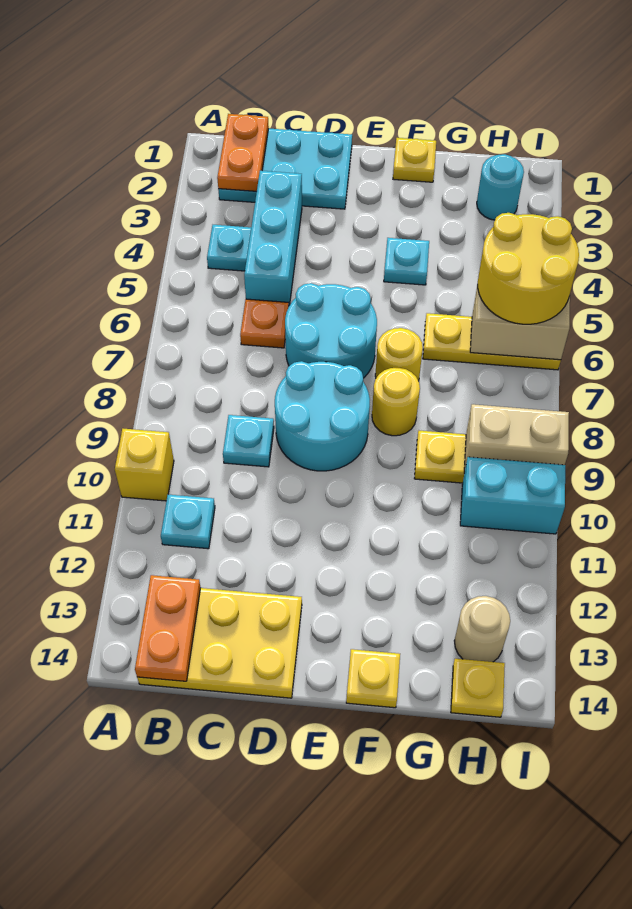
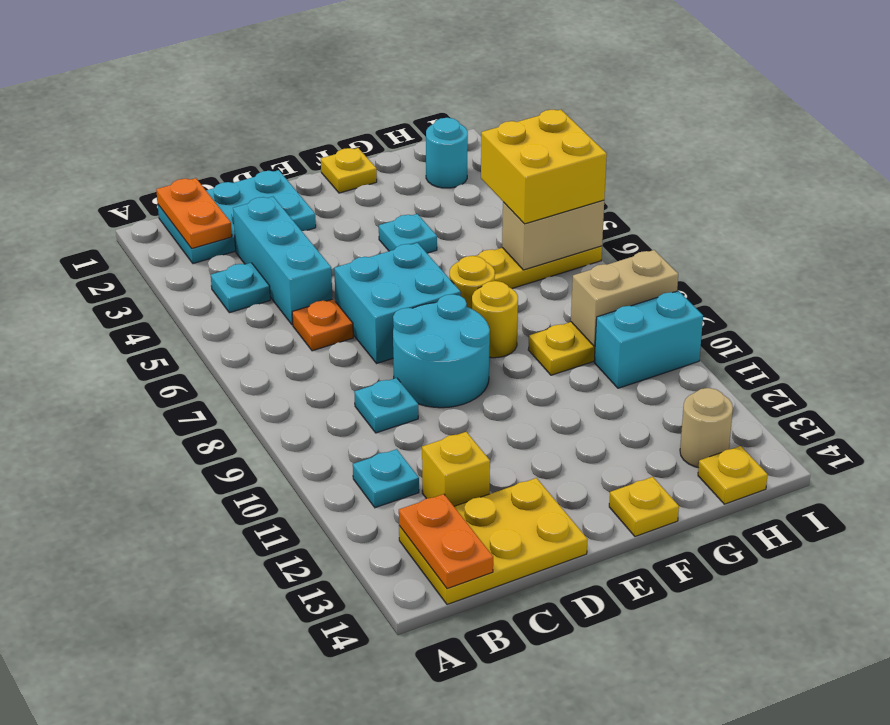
yellow brick A10 level 1 -> yellow brick C12 level 1
cyan round brick D6:E7 level 1 -> cyan brick D6:E7 level 1
yellow round brick H5:I6 level 3 -> yellow brick H5:I6 level 3

